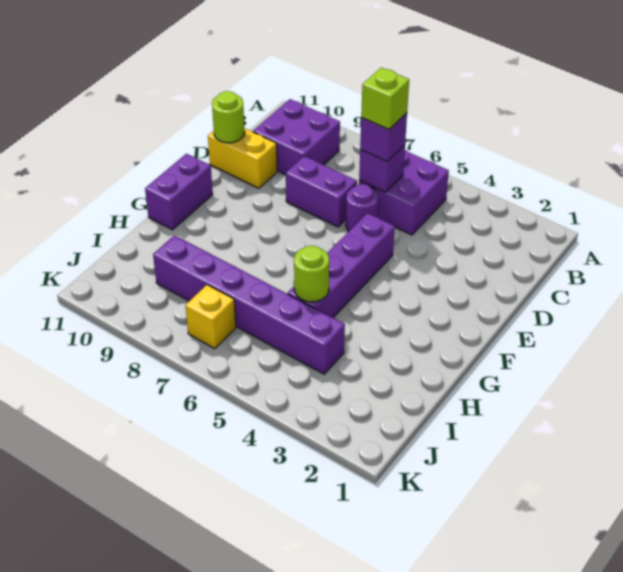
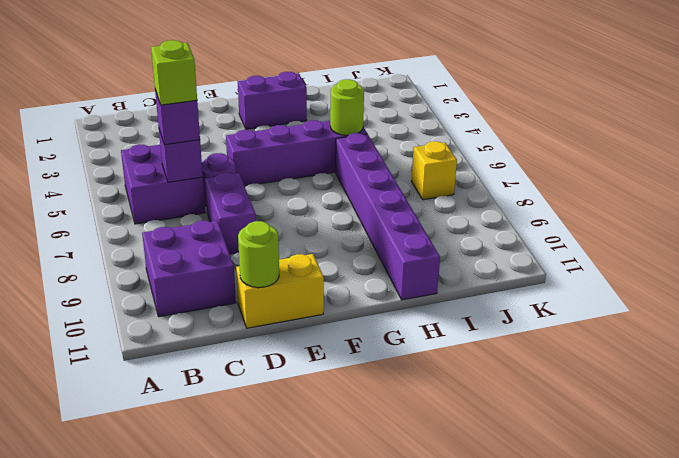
yellow brick D10:D11 level 1 -> yellow brick D11:E11 level 1
purple brick F11:G11 level 1 -> purple brick F2:G2 level 1
purple brick I4:I9 level 1 -> purple brick H6:H11 level 1

